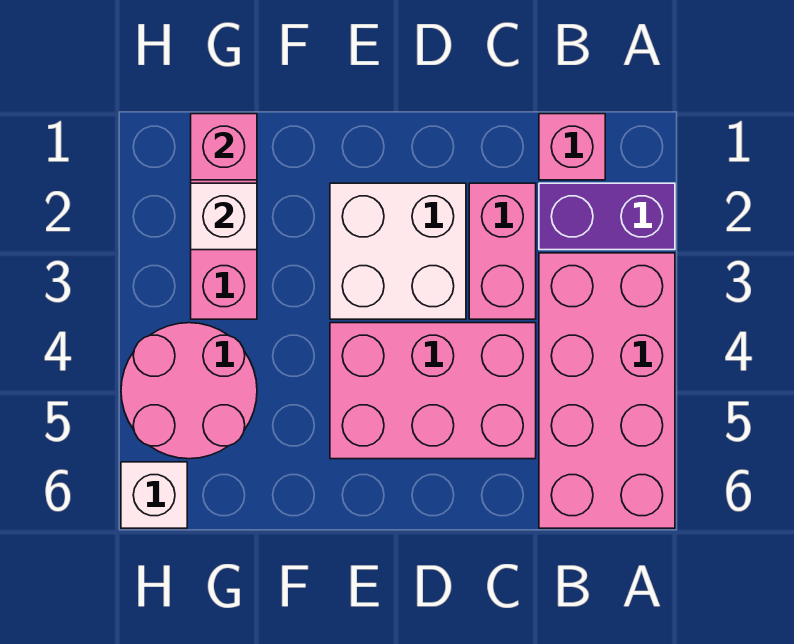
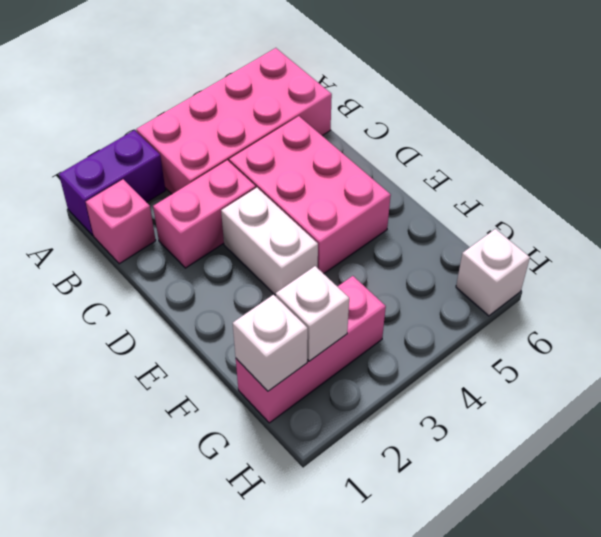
purple brick A2:B2 level 1 -> purple brick A1:A2 level 1
white brick D2:E3 level 1 -> white brick D3:E3 level 1
pink brick G1 level 2 -> white brick G1 level 2
pink round brick G4:H5 level 1 -> none

